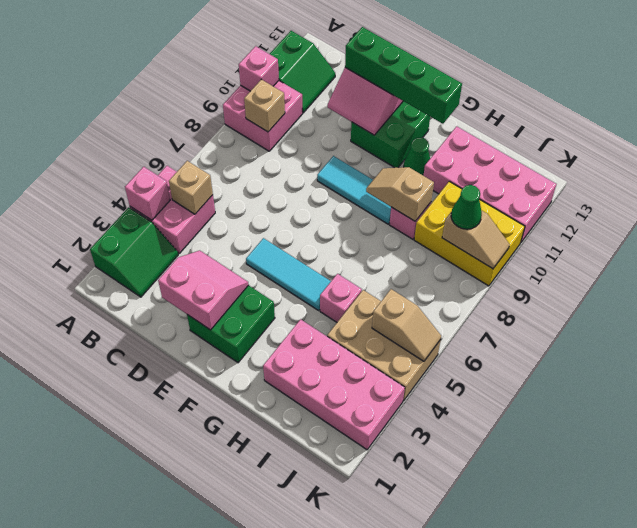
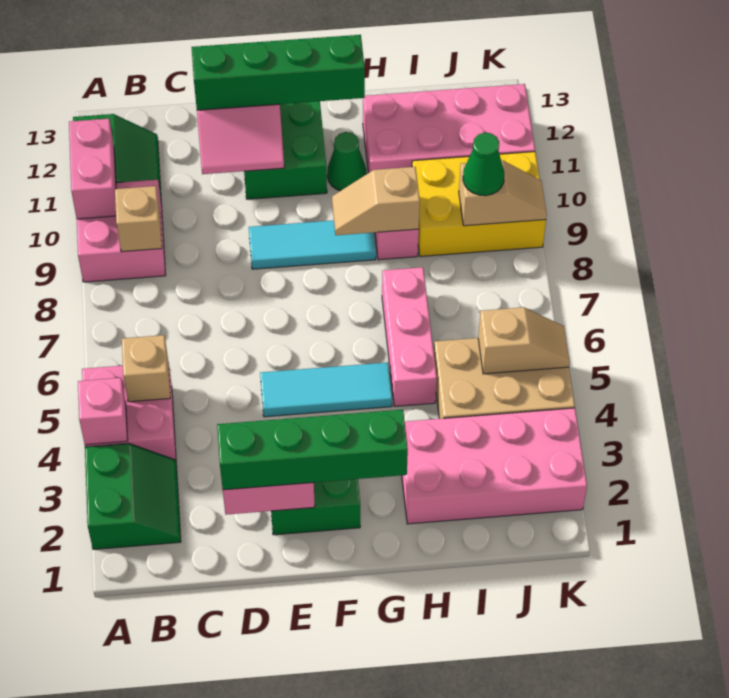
pink brick A10 level 2 -> pink brick A10:A11 level 2
none -> green brick D2:G2 level 3
pink brick H5 level 1 -> pink brick H5:H7 level 1

